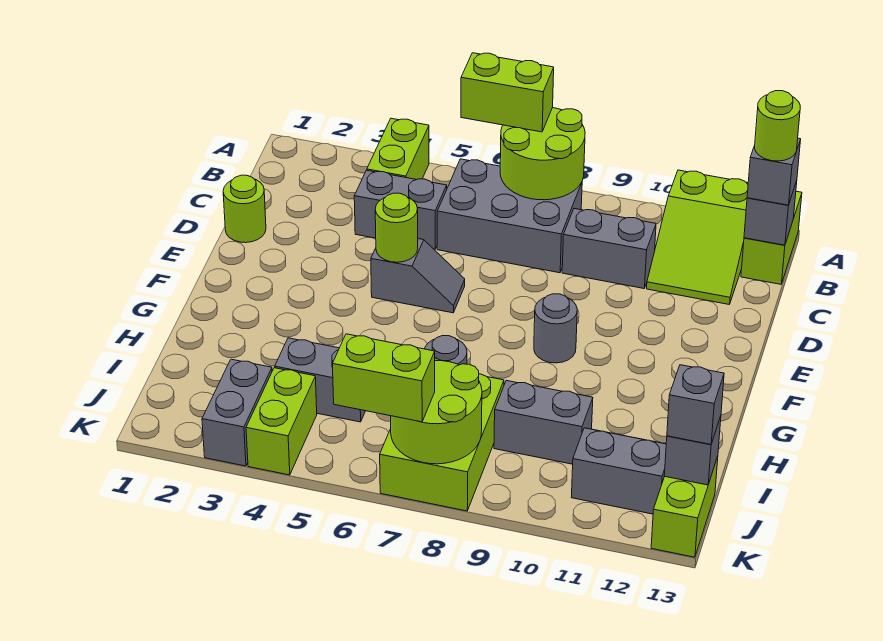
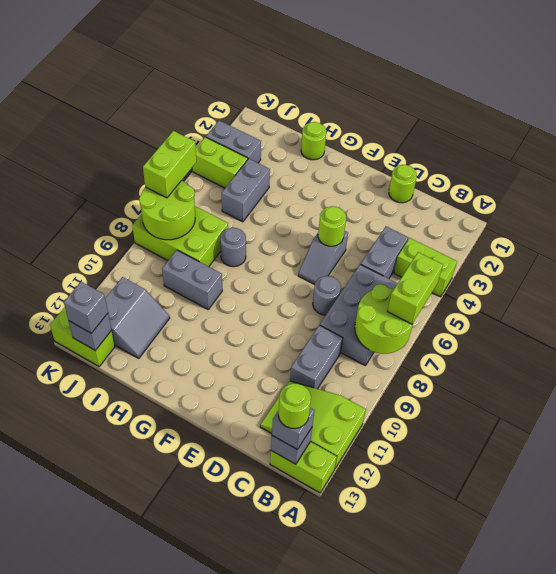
grey round brick F9 level 1 -> grey round brick D7 level 1
none -> lime round brick H1 level 1
grey brick I9:I10 level 1 -> grey brick H9:I9 level 1

